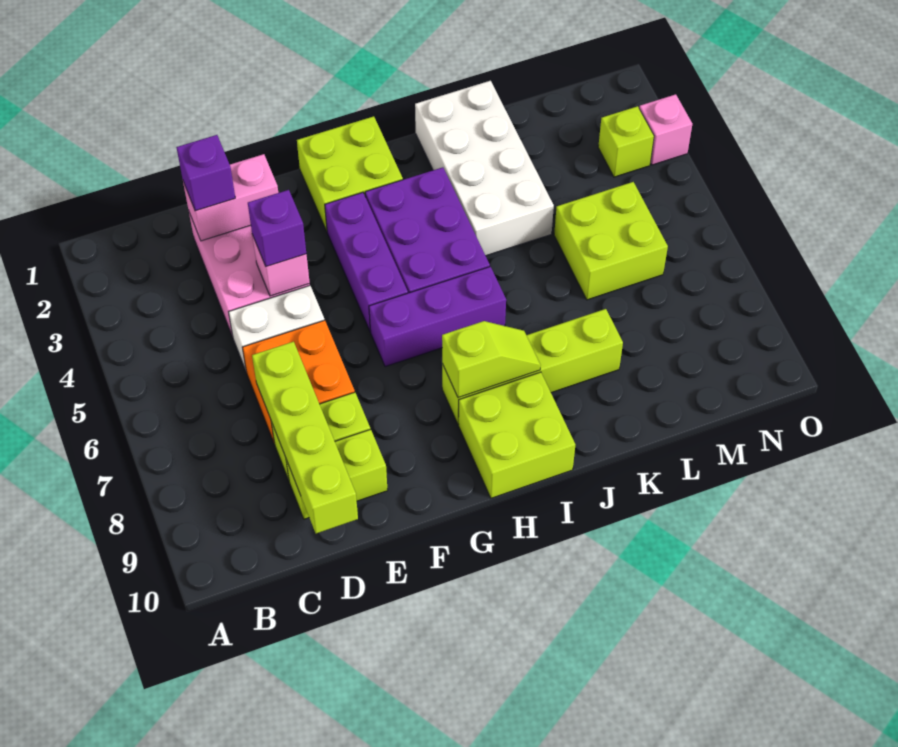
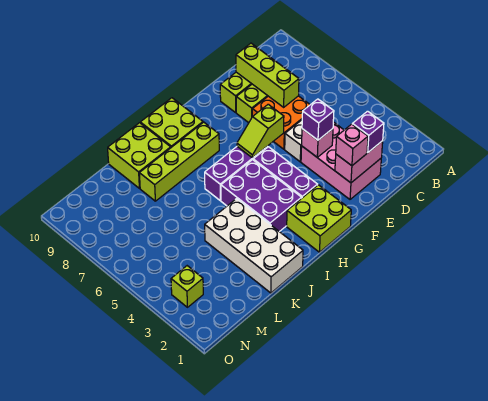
lime brick D7:D10 level 2 -> lime brick D7:D9 level 2
lime slope H8:I8 level 2 top H -> lime slope F6:G6 level 2 top F
lime brick L5:M6 level 1 -> lime brick J9:K10 level 1
pink brick O3 level 1 -> pink brick E2 level 3

